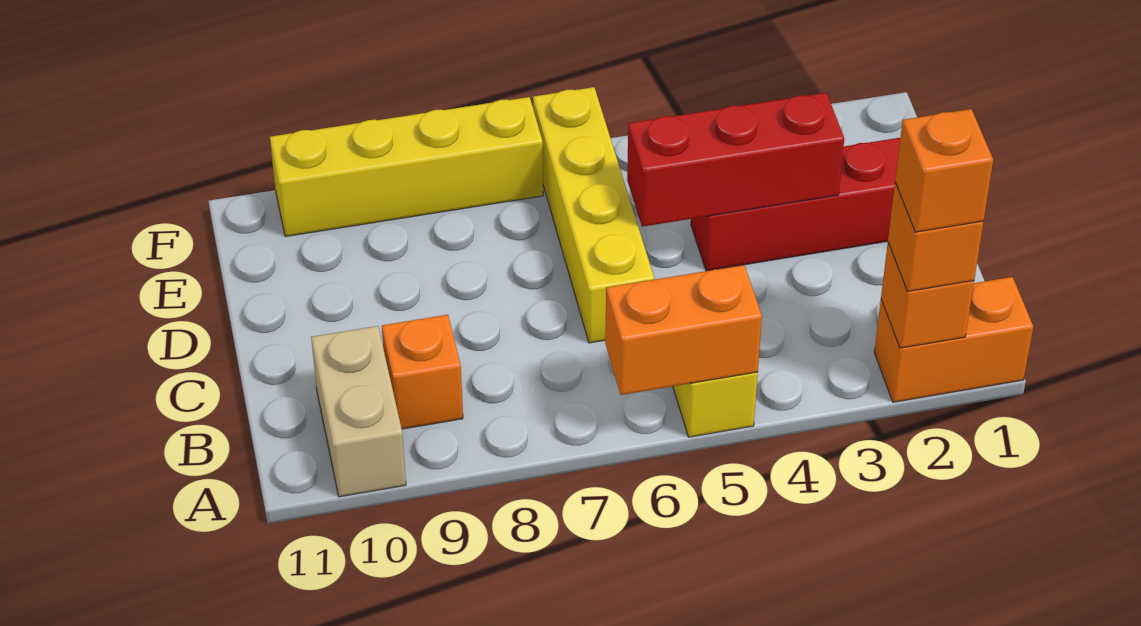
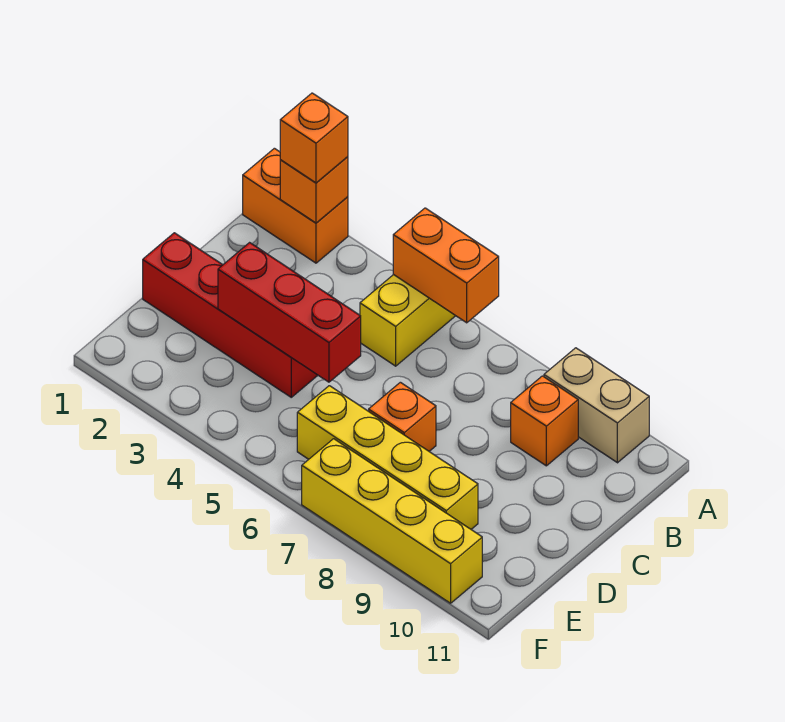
orange brick A2 level 4 -> orange brick D7 level 1
tan brick A10:B10 level 1 -> tan brick A9:A10 level 1
yellow brick C6:F6 level 1 -> yellow brick E6:E9 level 1

